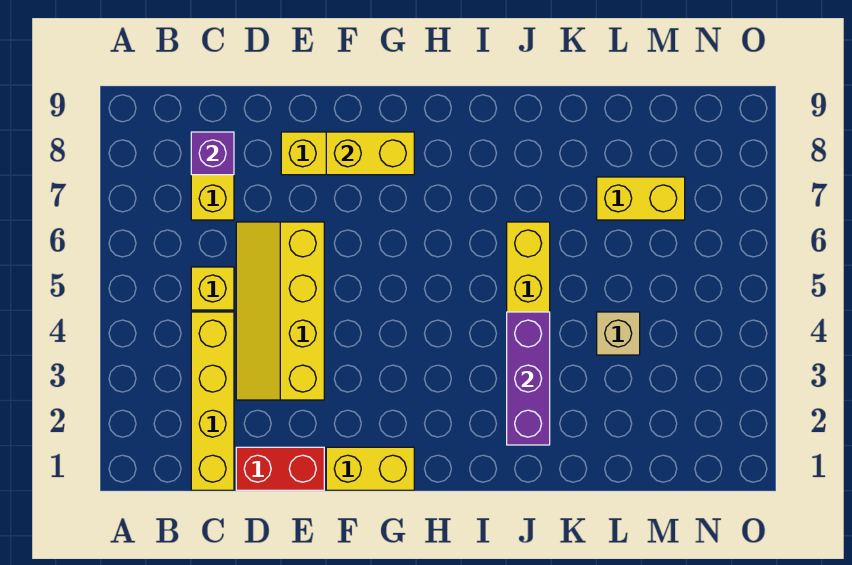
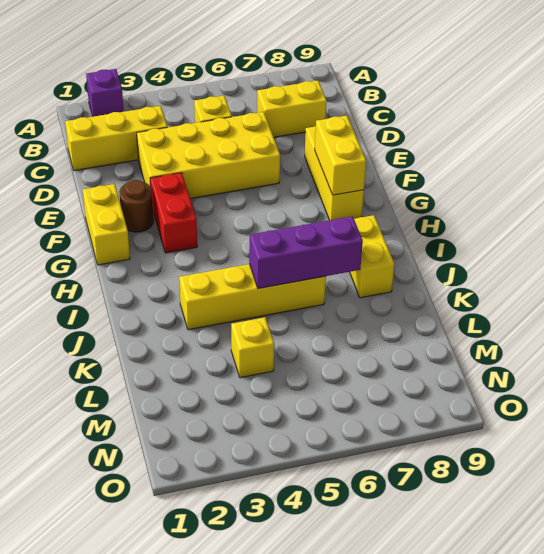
yellow brick C1:C4 level 1 -> yellow brick C1:C3 level 1
purple brick C8 level 2 -> purple brick A2 level 1
red brick D1:E1 level 1 -> red brick F3:G3 level 1
yellow slope D3:E6 level 1 top E -> yellow brick D3:E6 level 1
none -> brown round brick F2 level 1
purple brick J2:J4 level 2 -> purple brick J5:J7 level 2
tan brick L4 level 1 -> yellow brick L4 level 1
yellow brick L7:M7 level 1 -> yellow brick I8:J8 level 1

